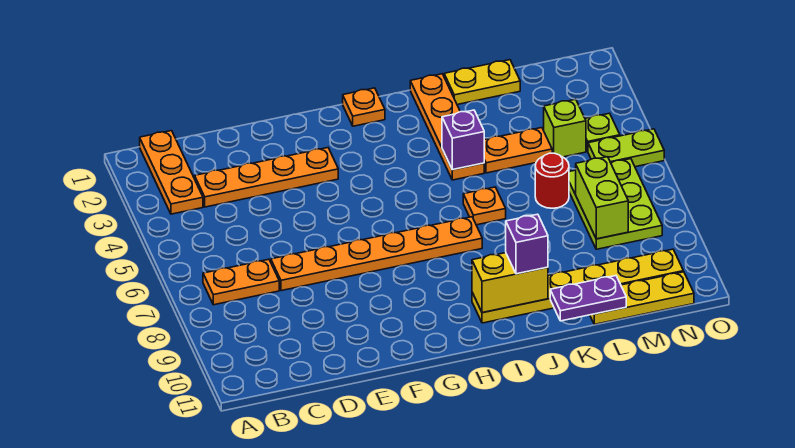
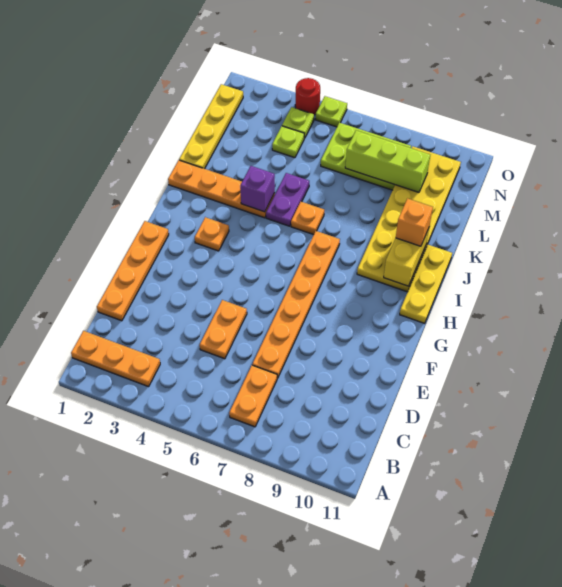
orange plate C3:F3 level 1 -> orange plate D1:G1 level 1
orange plate H1 level 1 -> orange plate H3 level 1
yellow plate I10:N10 level 1 -> yellow plate I9:N10 level 1
purple brick J10 level 3 -> orange brick J10 level 3
yellow plate K1:L1 level 1 -> yellow plate K1:N1 level 1
orange plate K4:L4 level 1 -> orange plate D5:E5 level 1
purple plate K11:L11 level 2 -> purple plate J5:K5 level 1
red round brick L6 level 1 -> red round brick O4 level 1
yellow plate L11:N11 level 1 -> yellow plate H11:J11 level 1
lime brick M4 level 1 -> lime plate M4 level 1
lime brick M7:M8 level 2 -> lime brick M7:M9 level 2
lime plate N5:O5 level 1 -> lime plate O5 level 1

